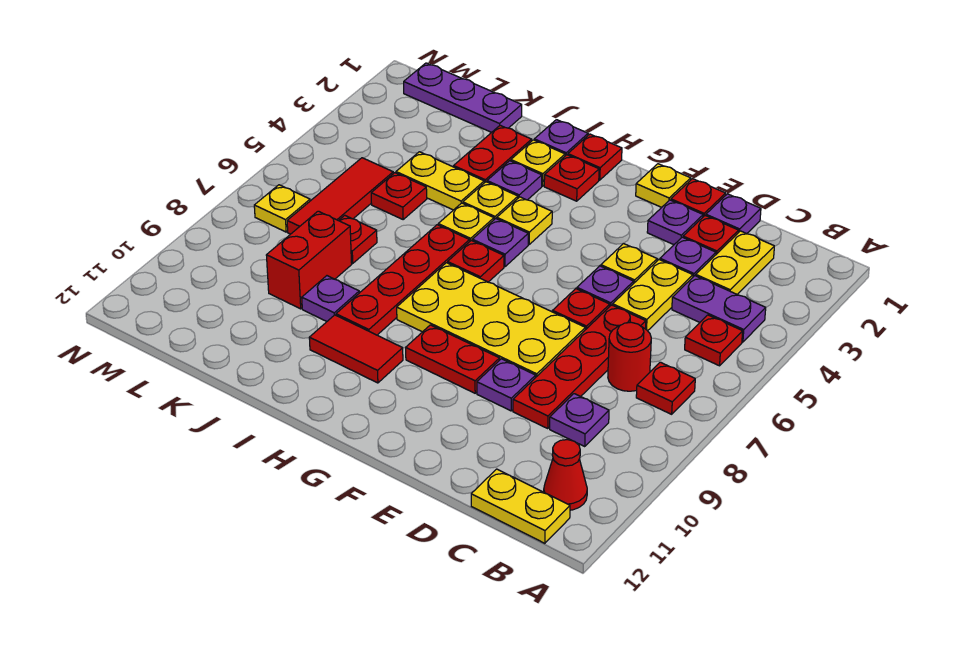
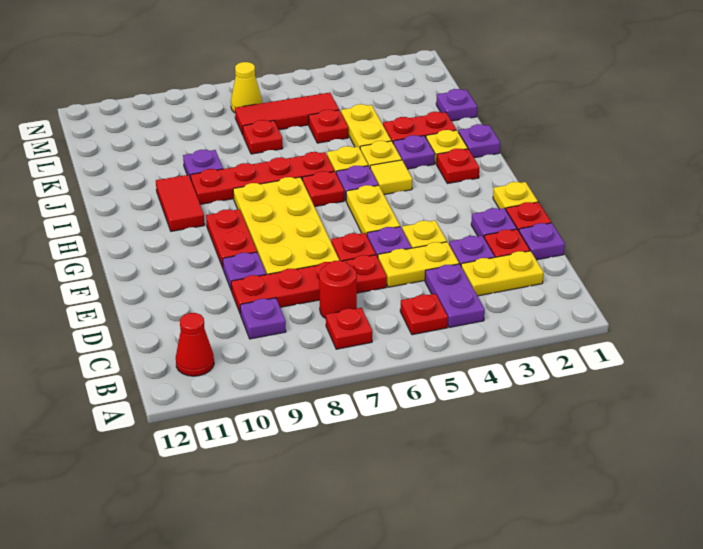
yellow plate B12:C12 level 1 -> yellow plate F5:G5 level 1
red plate H1 level 1 -> none
yellow plate H4 level 1 -> yellow tile H4 level 1
purple plate K1:M1 level 1 -> purple plate K1 level 1
red brick K8:K9 level 1 -> none
yellow plate M7 level 1 -> yellow cone M7 level 1

